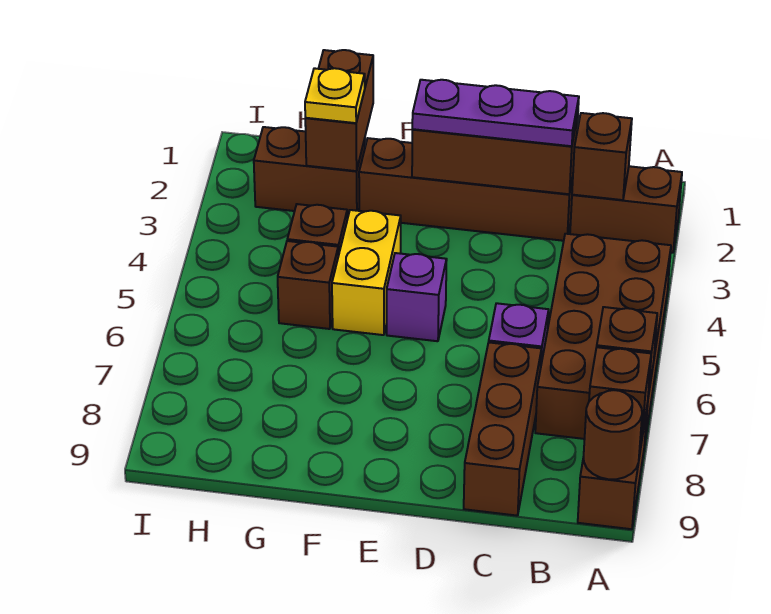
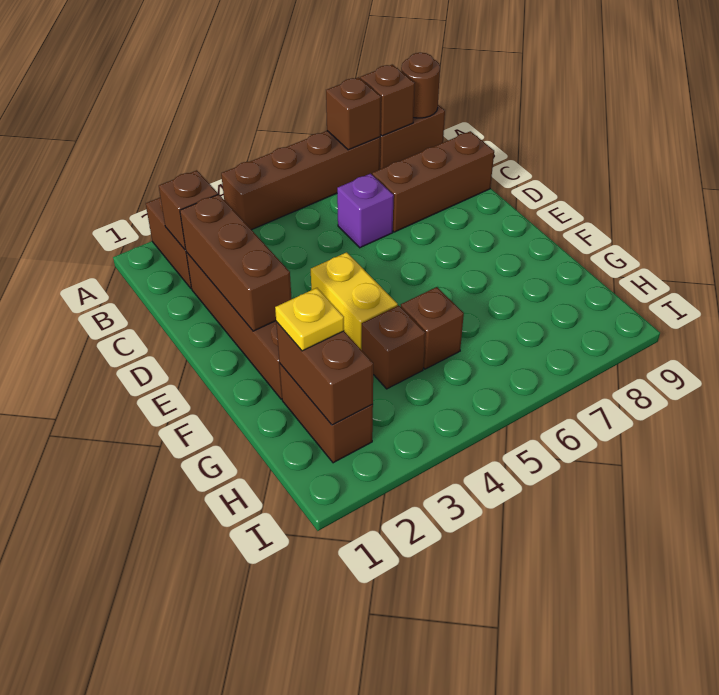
brown brick A4:B7 level 1 -> brown brick A4:A7 level 1
purple plate C2:E2 level 3 -> none
purple brick E5 level 1 -> none
yellow brick F4:F5 level 1 -> yellow brick E4:F4 level 1
brown brick G1:G2 level 2 -> brown brick G2:H2 level 2

